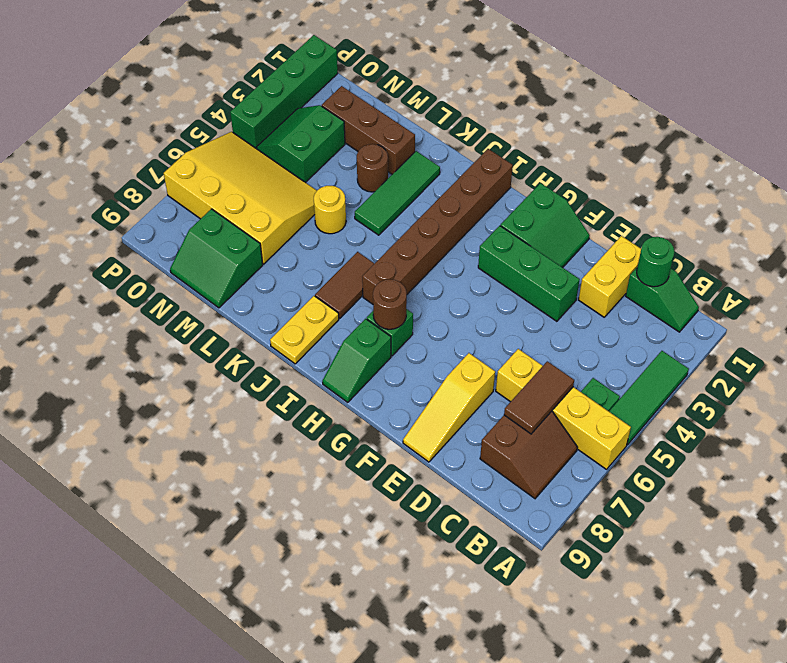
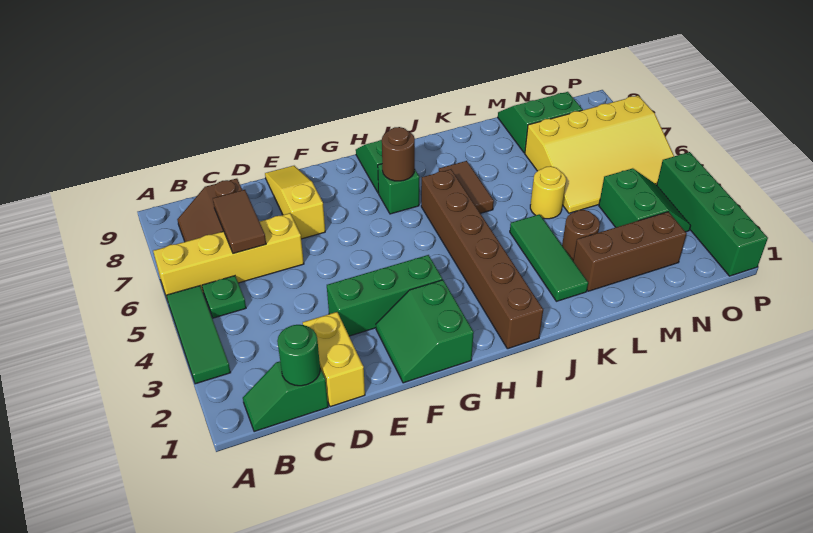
yellow plate J8:J9 level 1 -> none

